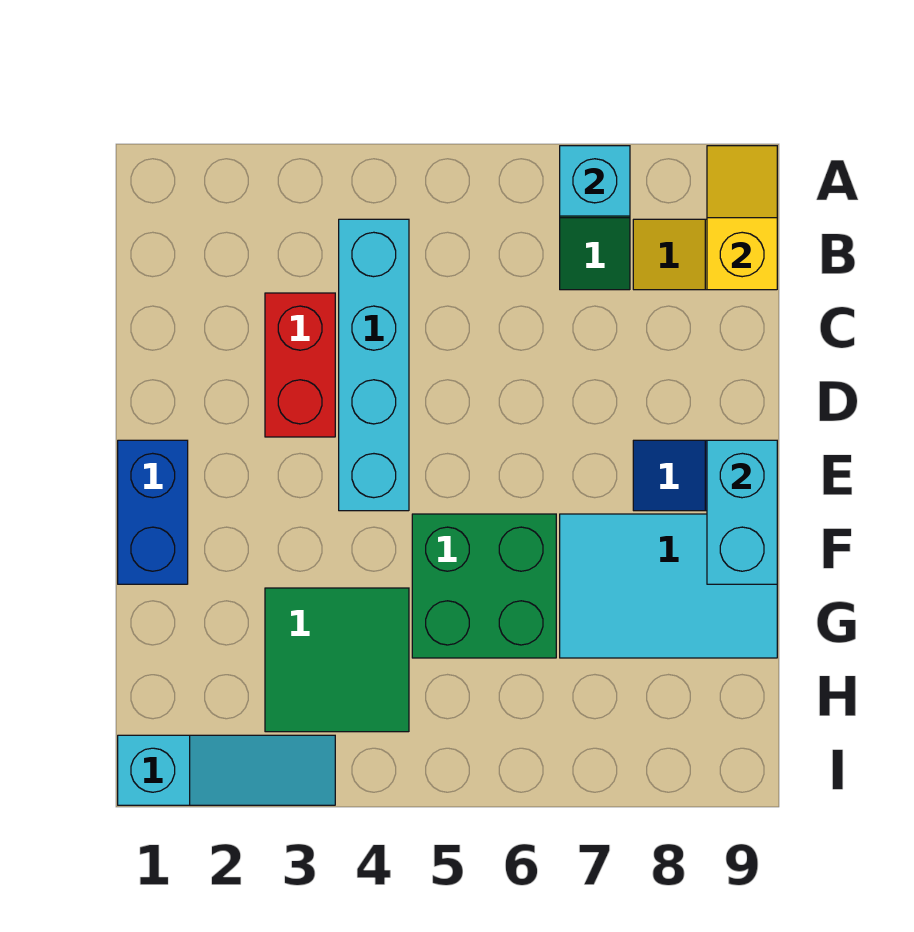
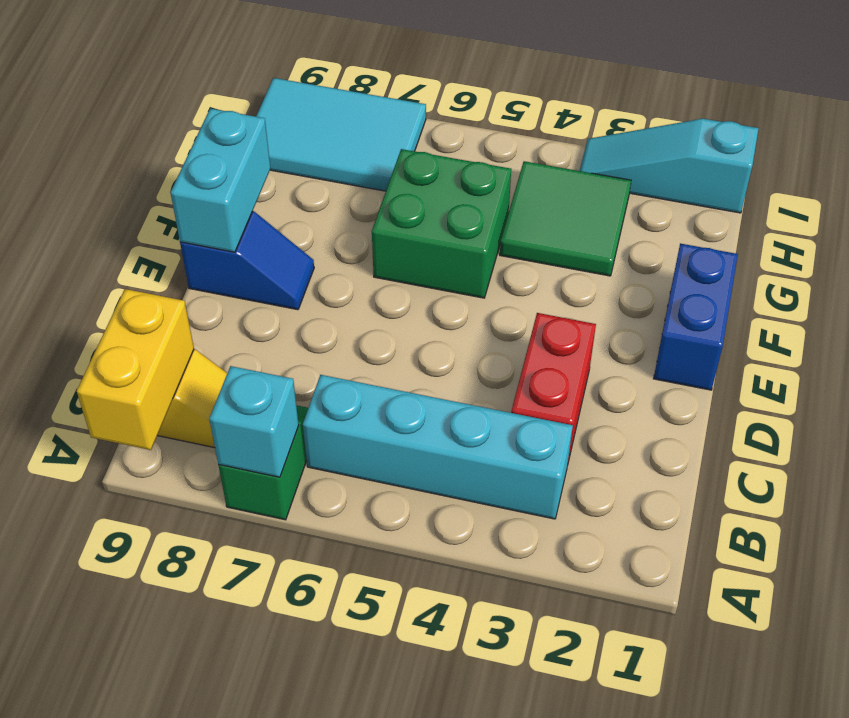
yellow slope A9:B9 level 2 top B -> yellow brick A9:B9 level 2
cyan brick B4:E4 level 1 -> cyan brick B3:B6 level 1
cyan tile F7:G9 level 1 -> cyan tile H7:I9 level 1

